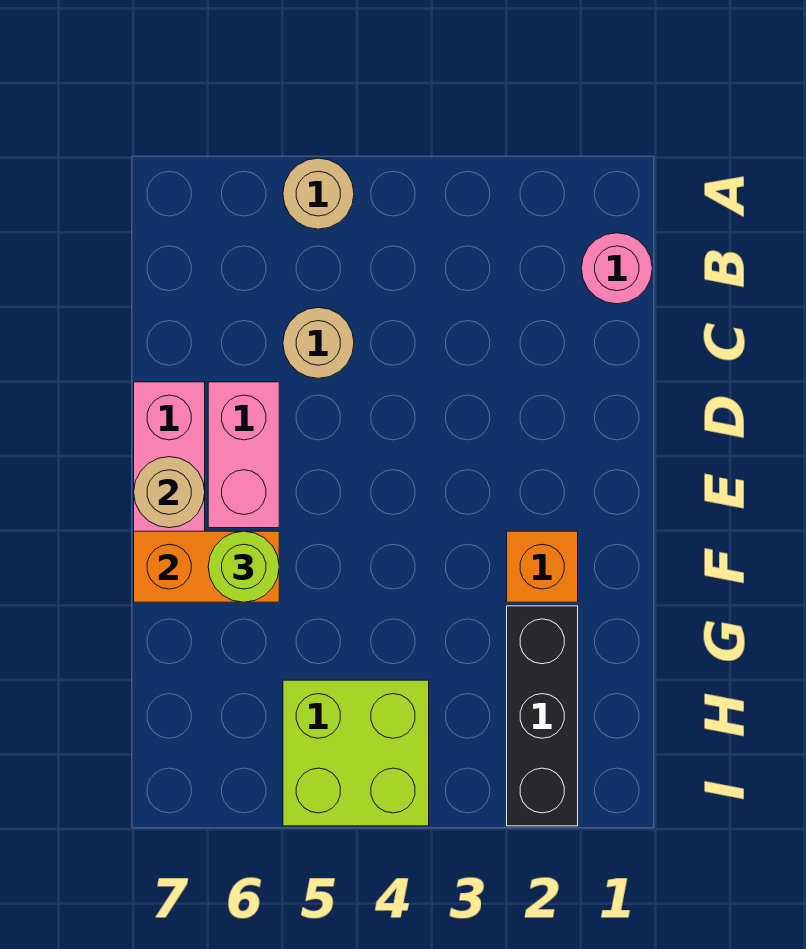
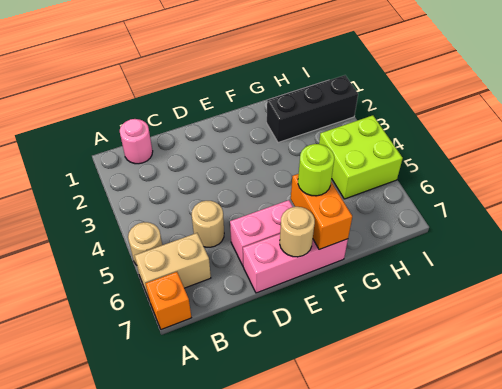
none -> tan brick A6:B6 level 1
orange brick F2 level 1 -> orange brick A7 level 1

